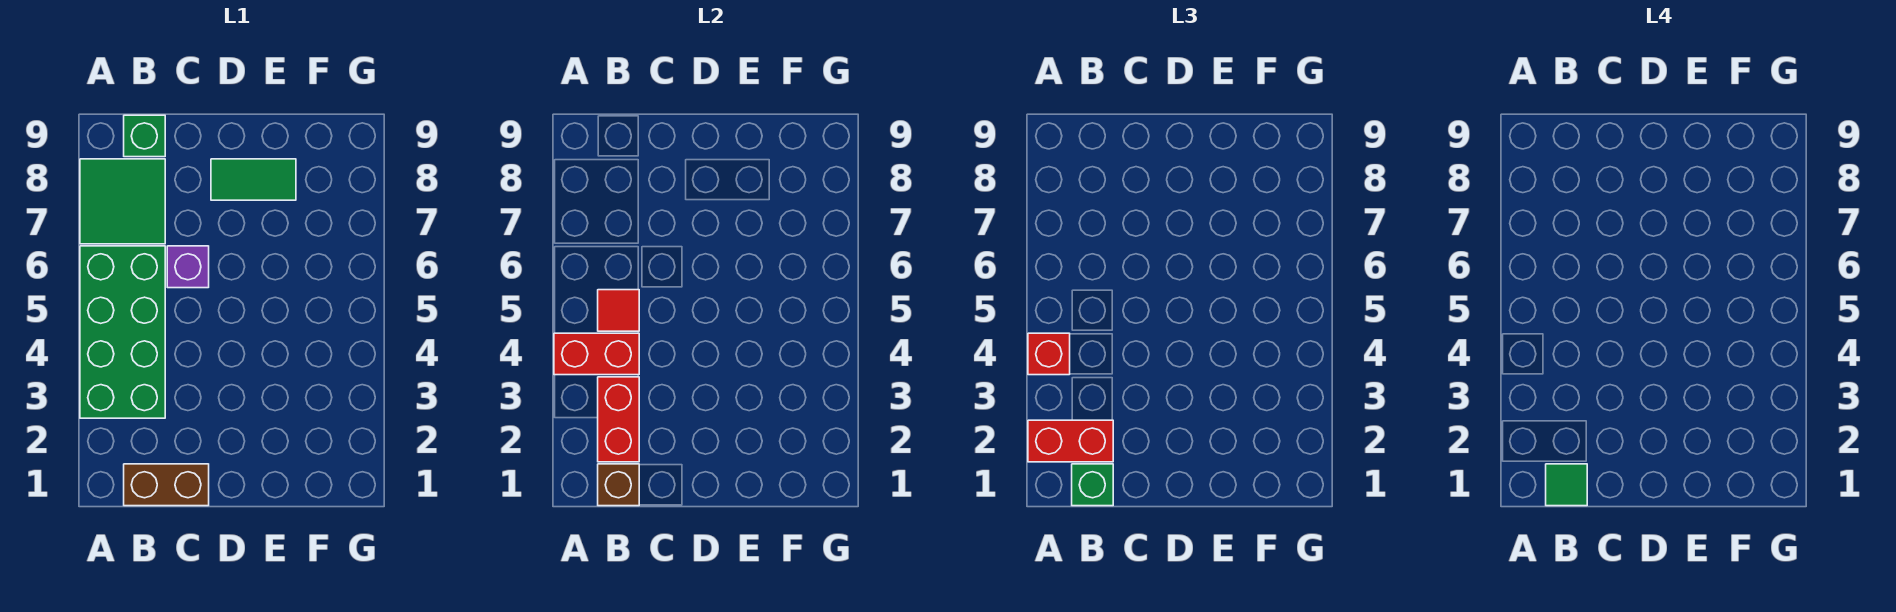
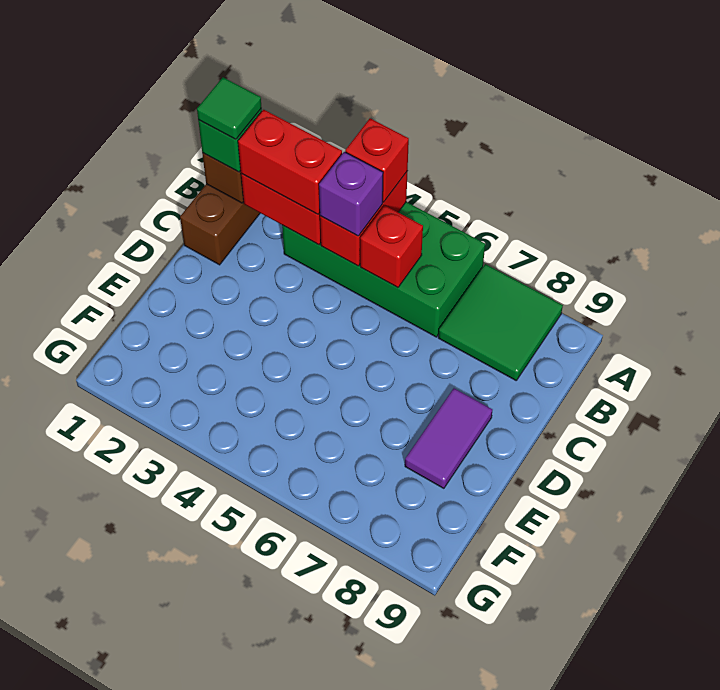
red brick A2:B2 level 3 -> red brick B2:B3 level 3
red tile B5 level 2 -> red brick B5 level 2
green brick B9 level 1 -> none
purple brick C6 level 1 -> purple brick B4 level 3
green tile D8:E8 level 1 -> purple tile D8:E8 level 1

